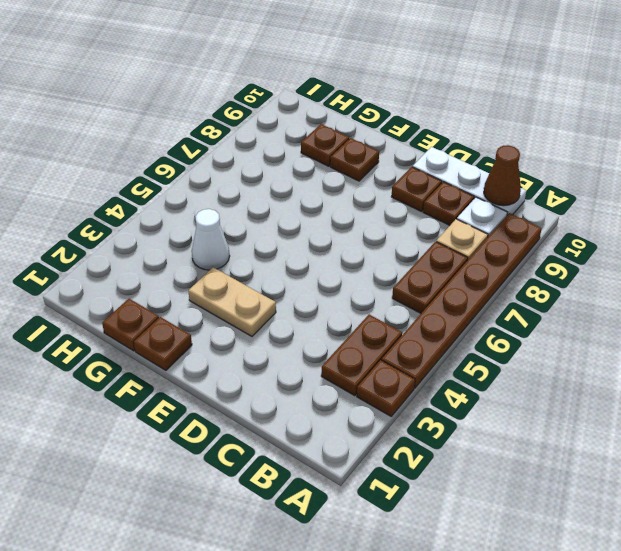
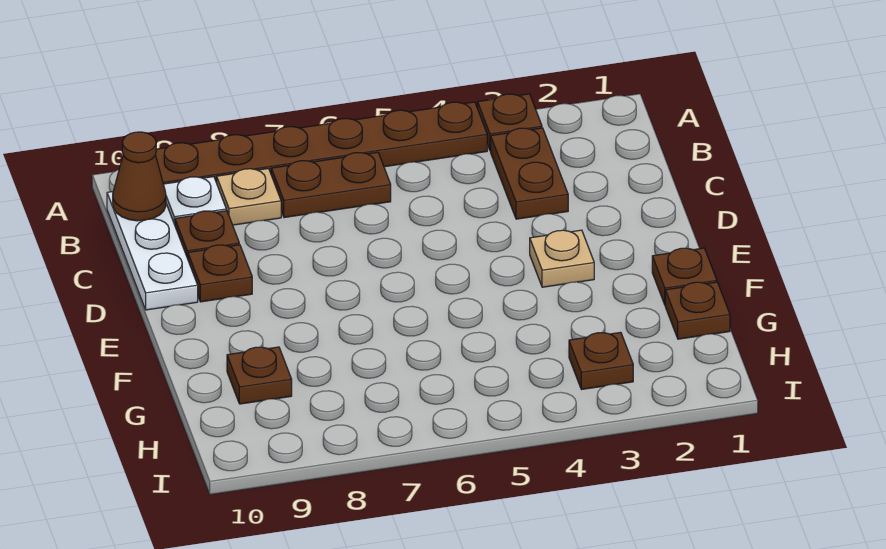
brown plate B3:B4 level 1 -> brown plate B3:C3 level 1
tan plate E3:F3 level 1 -> tan plate E3 level 1
brown plate F9 level 1 -> brown plate H3 level 1
white cone G4 level 1 -> none

